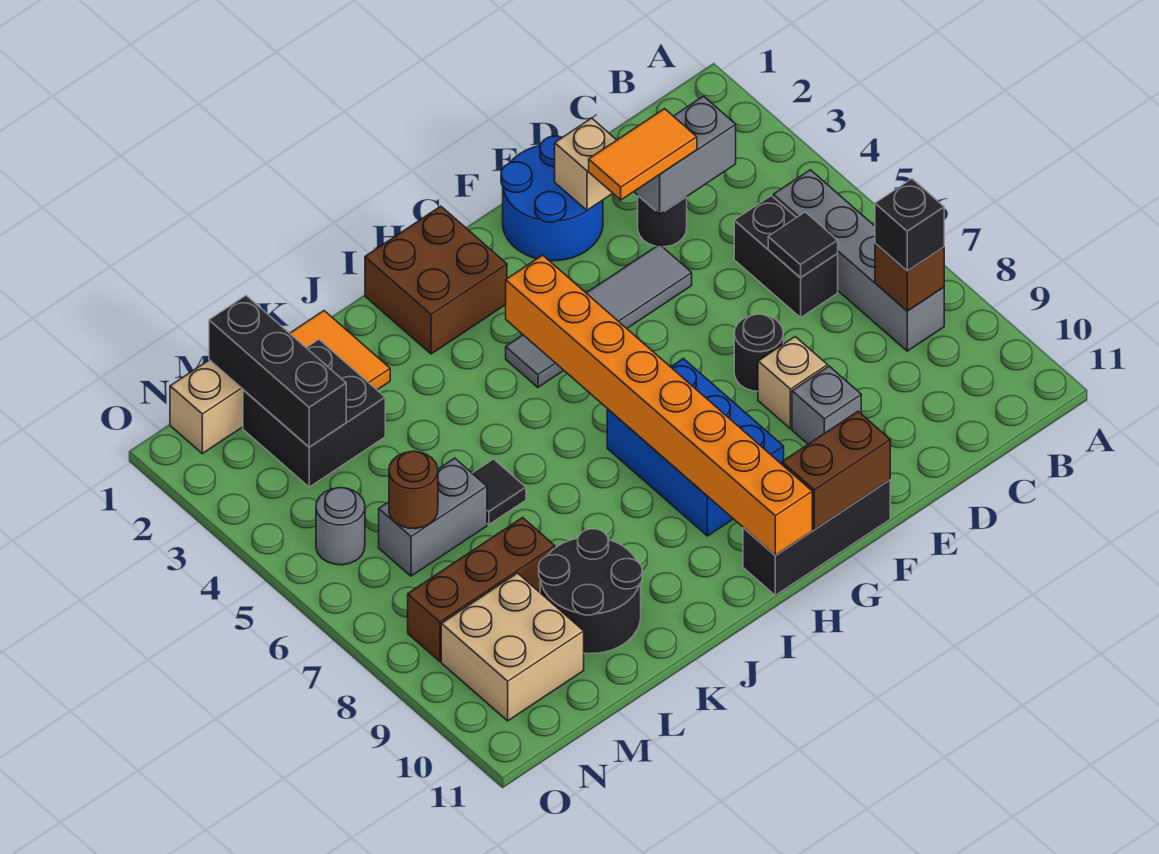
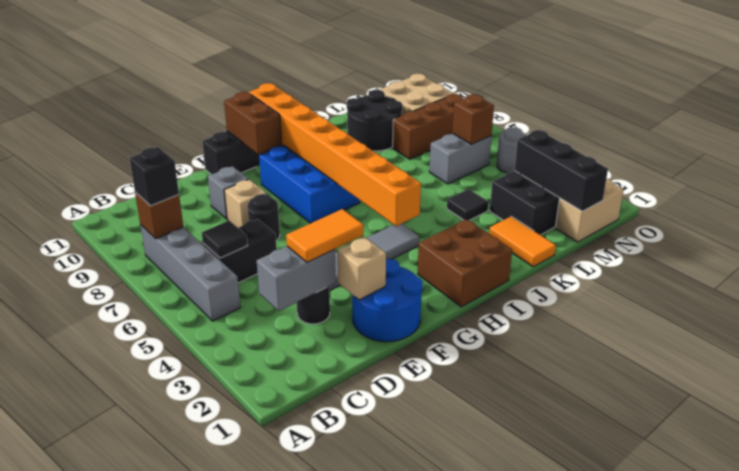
black brick C5:C6 level 1 -> black brick C6:D6 level 1
brown brick F11:G11 level 2 -> brown brick G10:G11 level 2
black tile K6 level 1 -> black tile K4 level 1
brown round brick M6 level 2 -> brown brick M6 level 2

